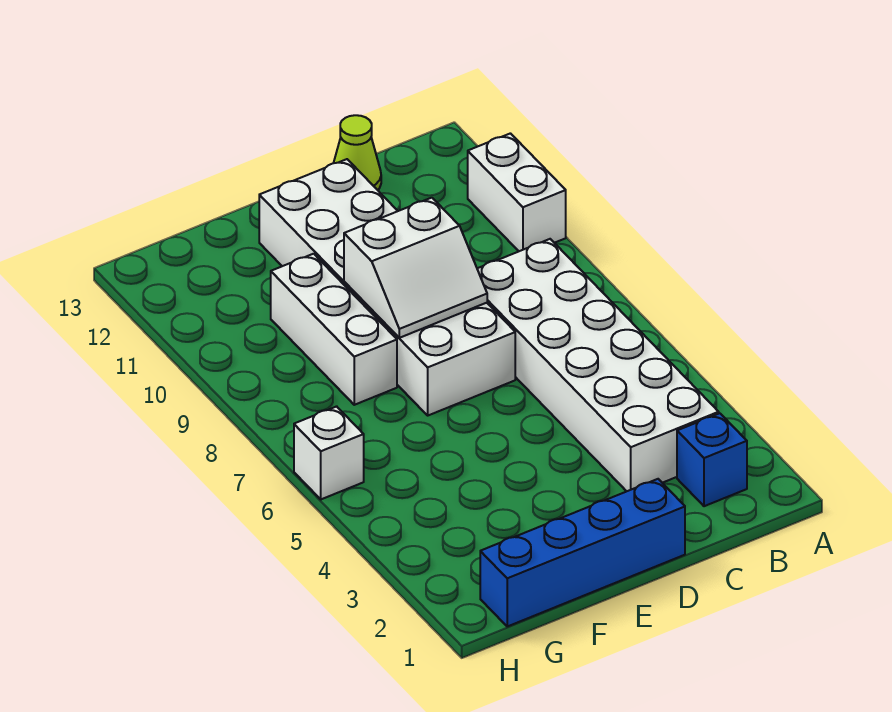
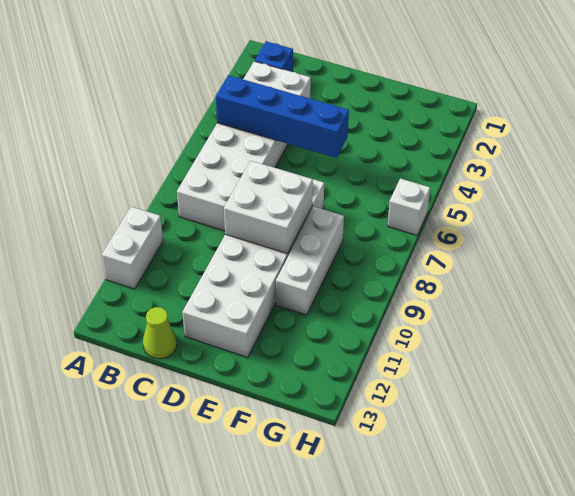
blue brick D1:G1 level 1 -> blue brick B5:E5 level 2
white slope D8:E9 level 2 top 9 -> white brick D8:E9 level 2

